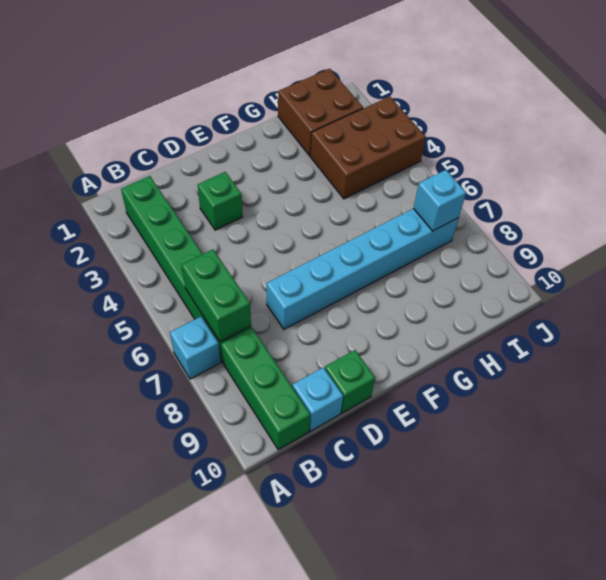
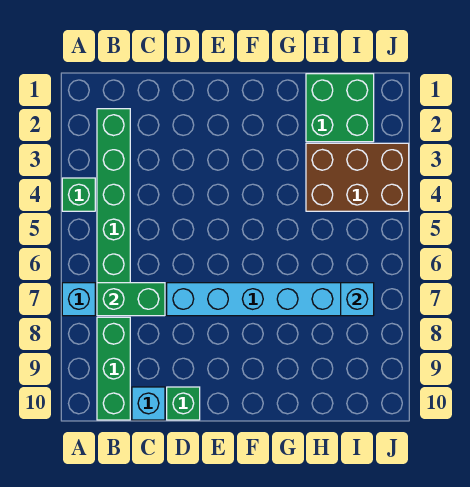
green brick B6:B7 level 2 -> green brick B7:C7 level 2
green brick D3 level 1 -> green brick A4 level 1
brown brick H1:I2 level 1 -> green brick H1:I2 level 1

